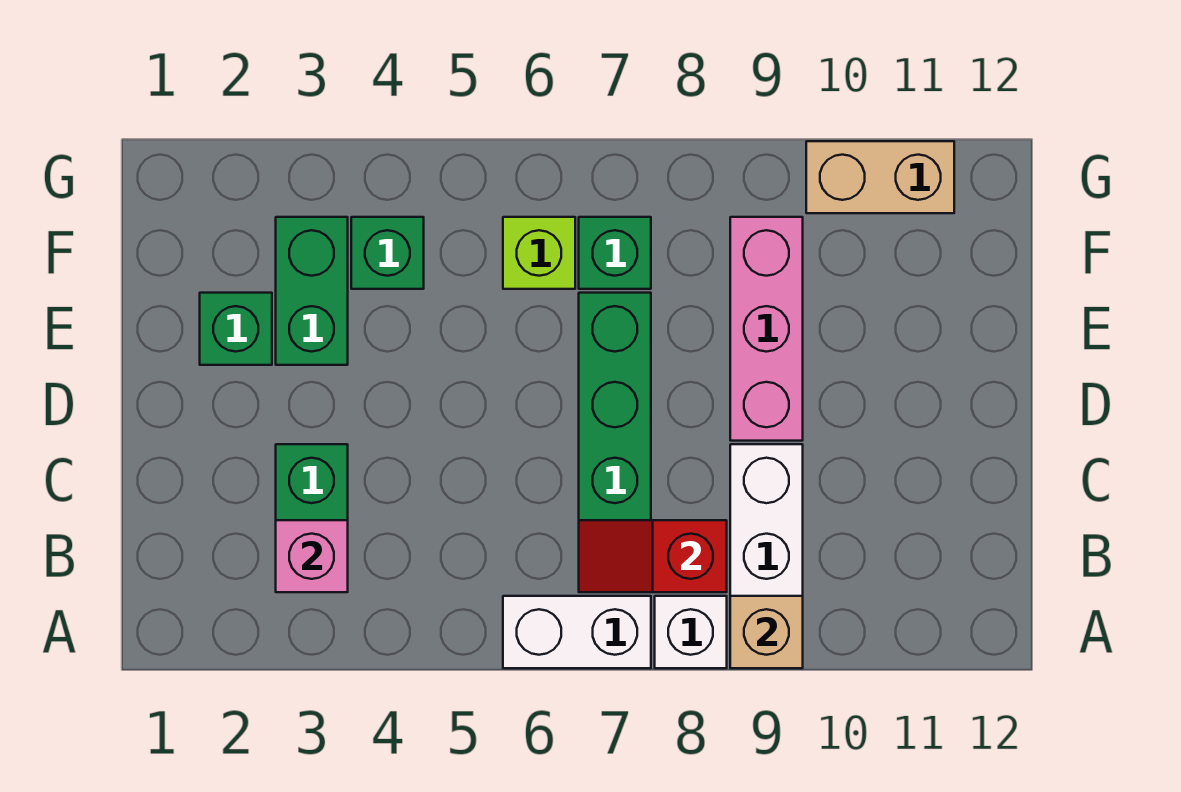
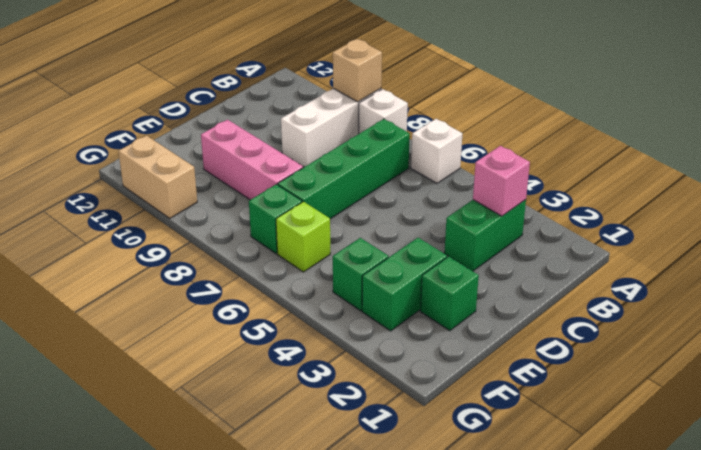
white brick A6:A7 level 1 -> white brick A6 level 1
red slope B7:B8 level 2 top 8 -> none
pink brick D9:F9 level 1 -> pink brick E8:E10 level 1

